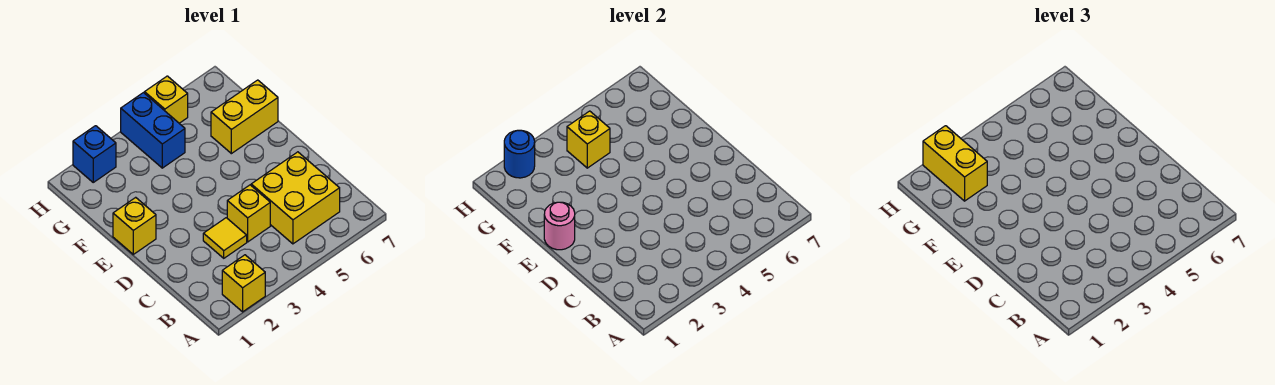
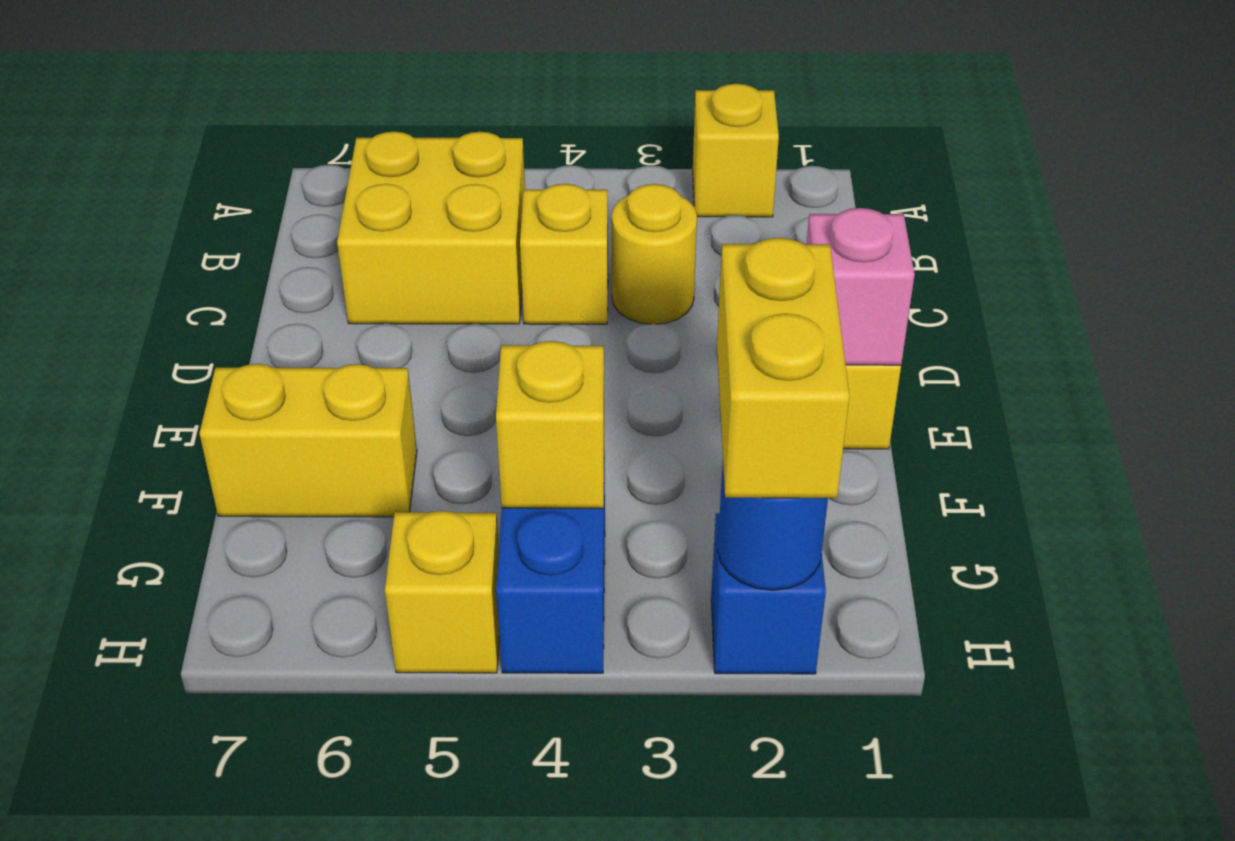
yellow tile C3 level 1 -> yellow round brick C3 level 1
pink round brick E1 level 2 -> pink brick E1 level 2

